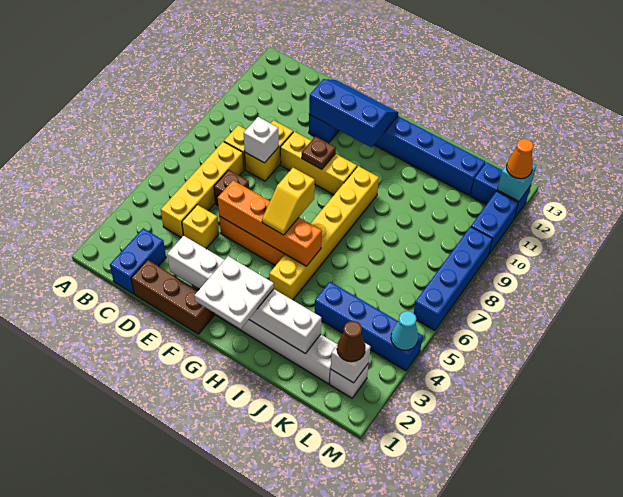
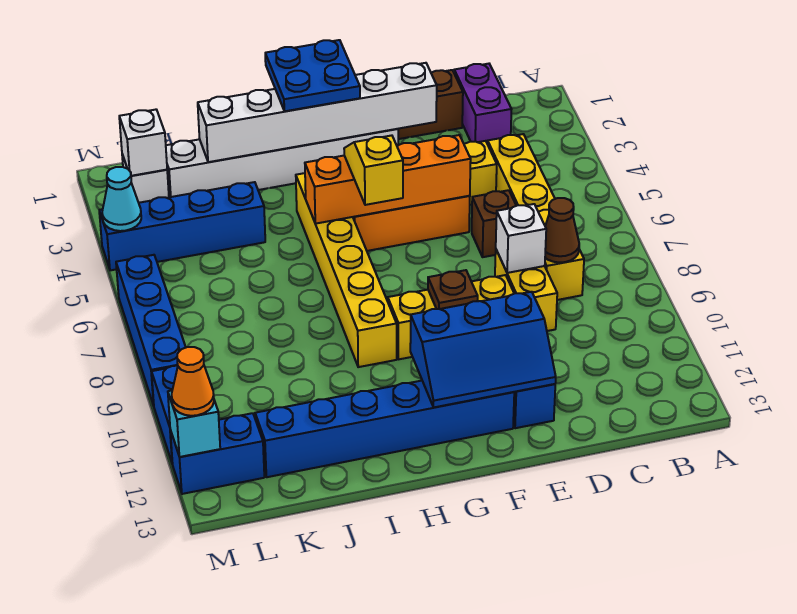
blue brick C1:C2 level 1 -> purple brick C1:C2 level 1
white plate G1:H2 level 3 -> blue plate G1:H2 level 3
brown cone L2 level 3 -> brown cone C8 level 2

